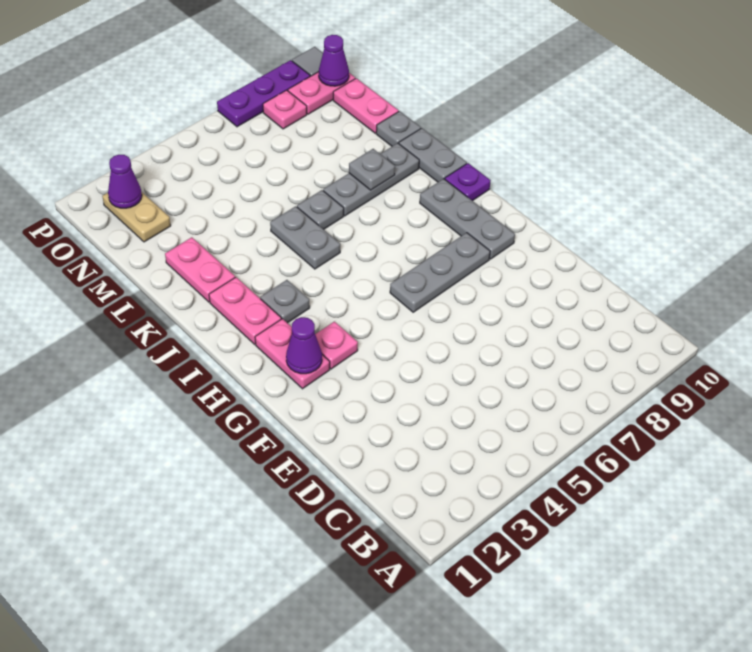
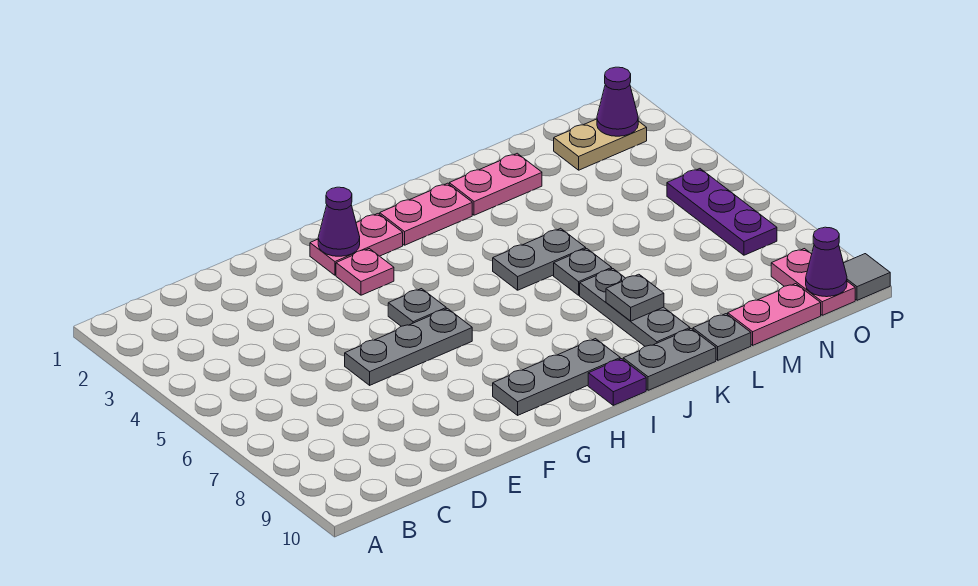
grey plate G6:G8 level 1 -> grey plate E6:G6 level 1
grey plate I3 level 1 -> grey plate G5 level 1
pink plate O8 level 1 -> none
purple plate P7:P9 level 1 -> purple plate O5:O7 level 1

